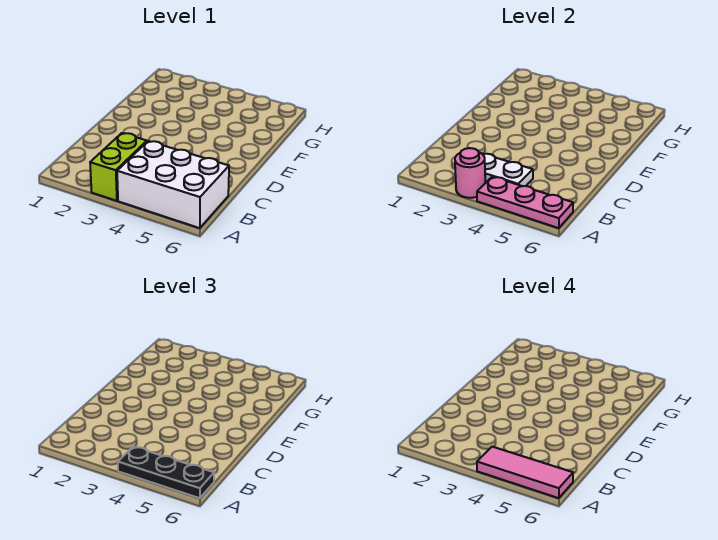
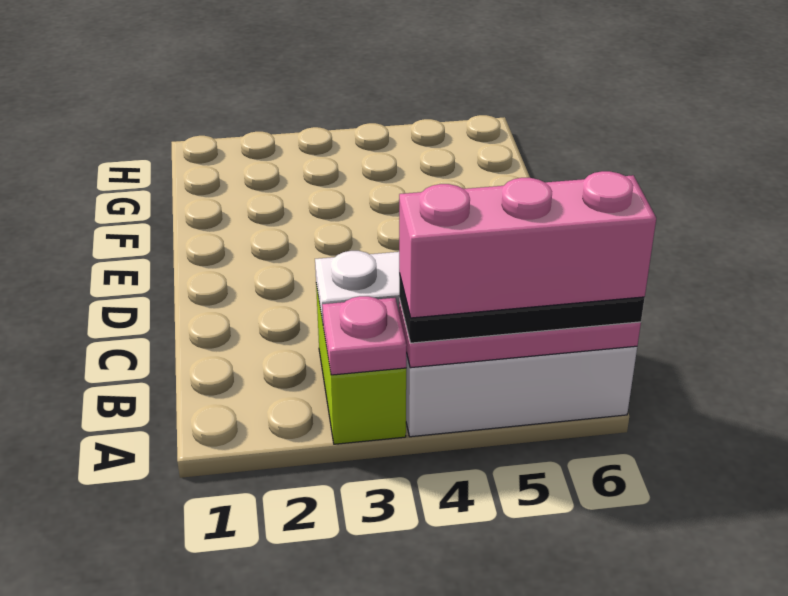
pink round brick A3 level 2 -> pink plate A3 level 2
pink tile A4:A6 level 4 -> pink brick A4:A6 level 4

